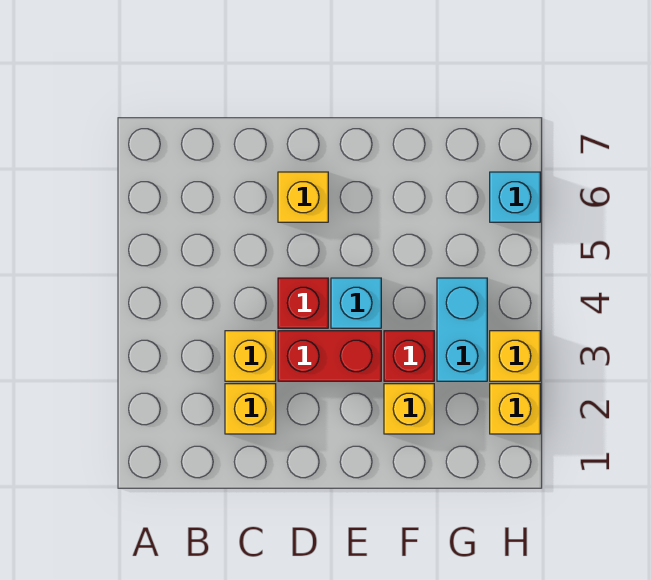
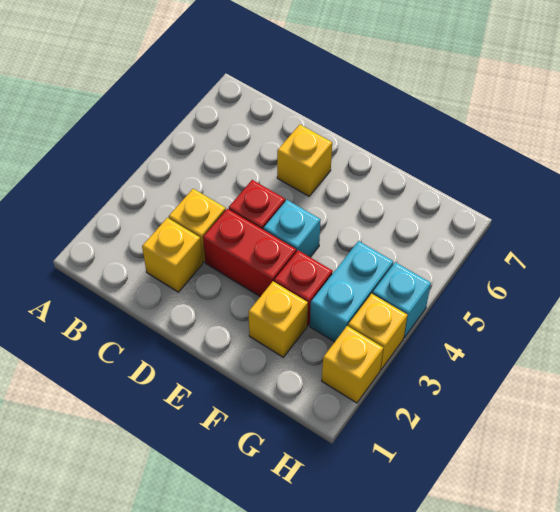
cyan brick H6 level 1 -> cyan brick H4 level 1

